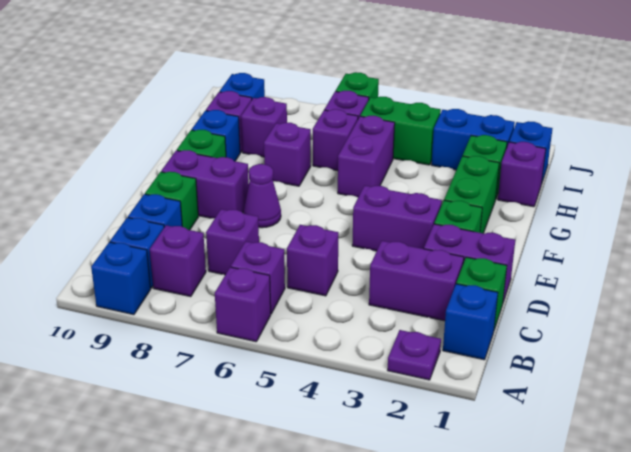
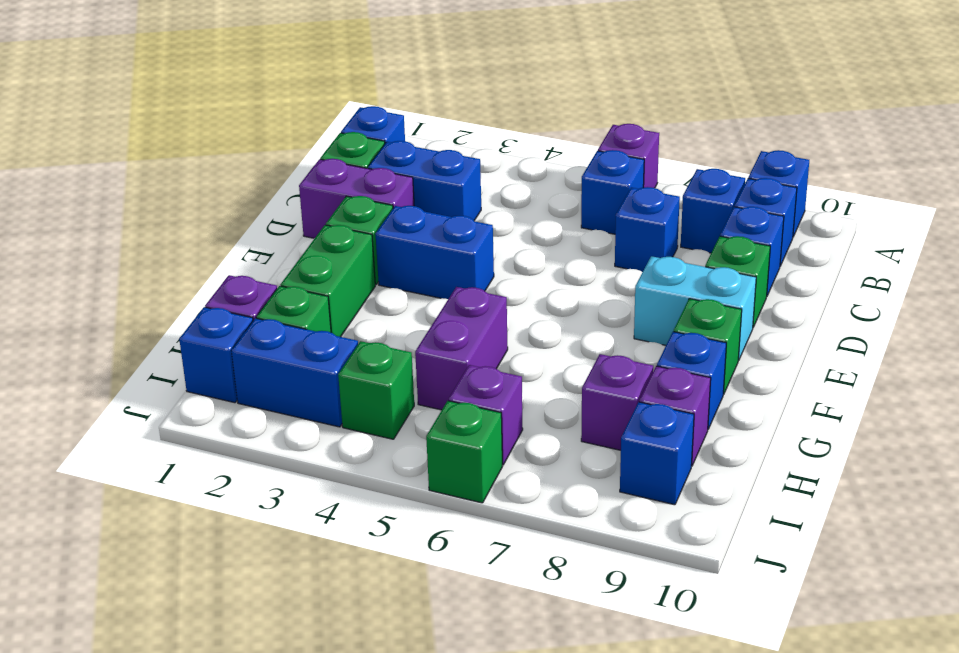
purple plate A2 level 1 -> none
purple brick B6 level 1 -> blue brick B6 level 1
purple brick B8 level 1 -> blue brick B8 level 1
purple brick C2:C3 level 1 -> blue brick C2:C3 level 1
purple brick C5 level 1 -> none
purple brick C7 level 1 -> blue brick C7 level 1
purple brick E3:E4 level 1 -> blue brick E3:E4 level 1
purple cone E7 level 1 -> none
purple brick E8:E9 level 1 -> cyan brick E8:E9 level 1
purple brick G7 level 1 -> none
purple brick H6 level 1 -> none
green brick I4:I5 level 1 -> green brick I4 level 1

